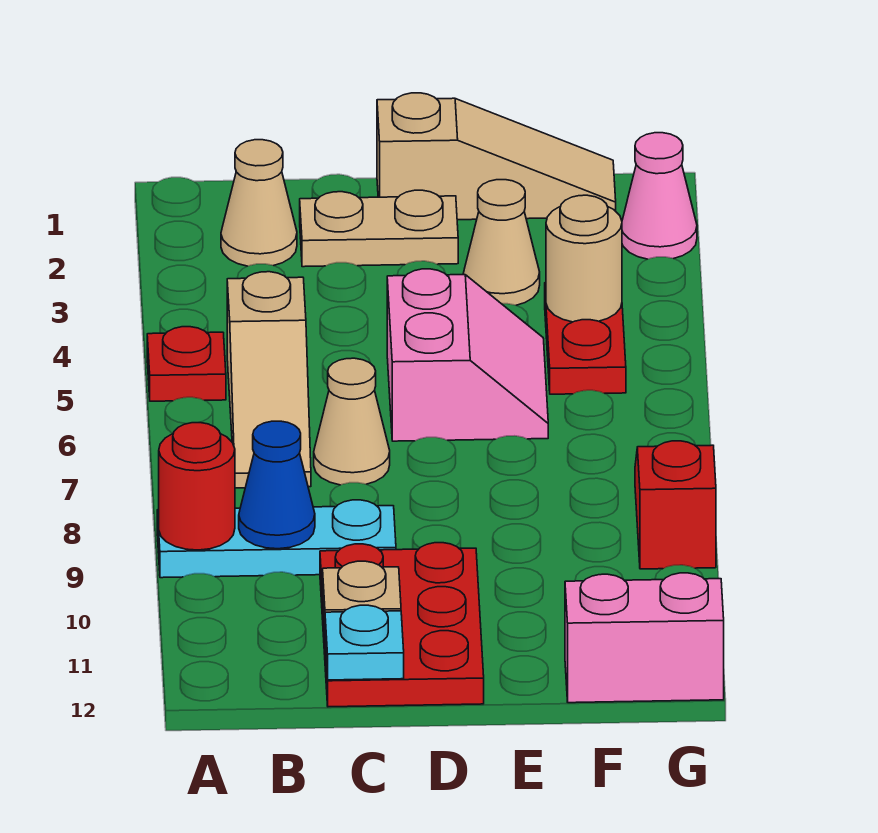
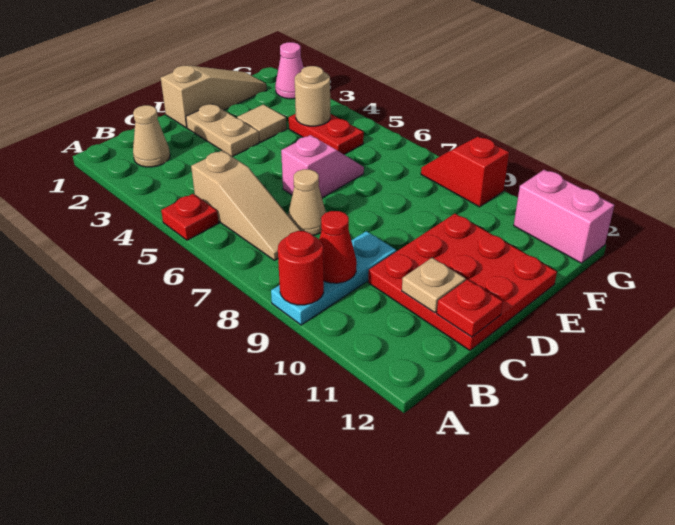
blue cone B9 level 2 -> red cone B9 level 2
tan plate C2:D2 level 1 -> tan plate D2:D3 level 1
red plate C10:D12 level 1 -> red plate C10:E12 level 1
cyan plate C12 level 2 -> red plate C12 level 2
pink slope D5:E6 level 1 top D -> pink slope D6:E6 level 1 top D
tan cone E3 level 1 -> tan tile E3 level 1
pink brick F12:G12 level 1 -> pink brick G11:G12 level 1

